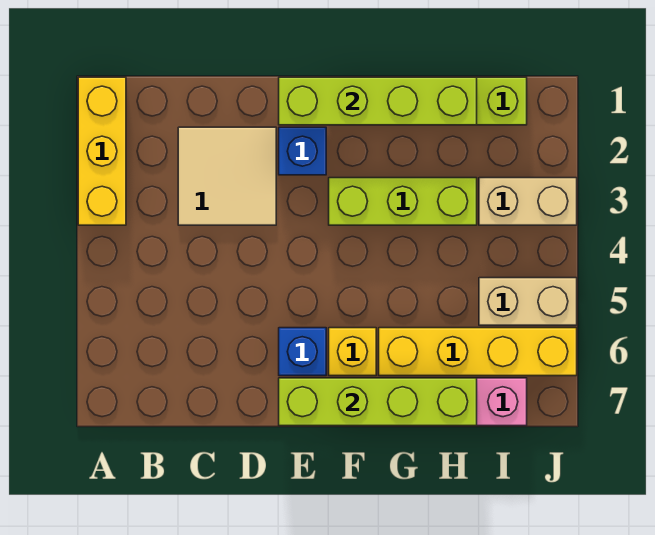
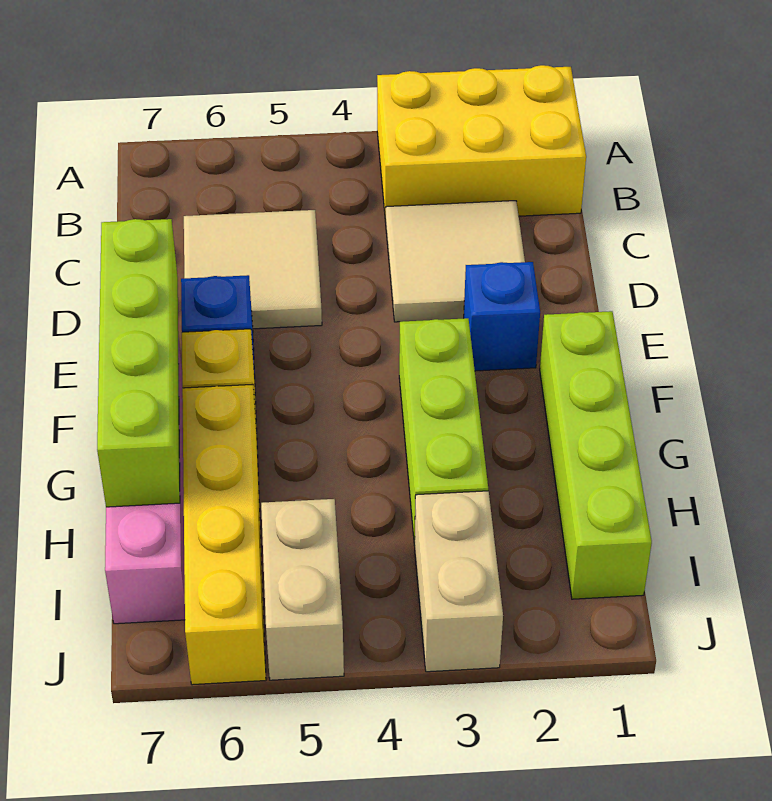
yellow brick A1:A3 level 1 -> yellow brick A1:B3 level 1
none -> tan tile C5:D6 level 1
lime brick E1:H1 level 2 -> none

